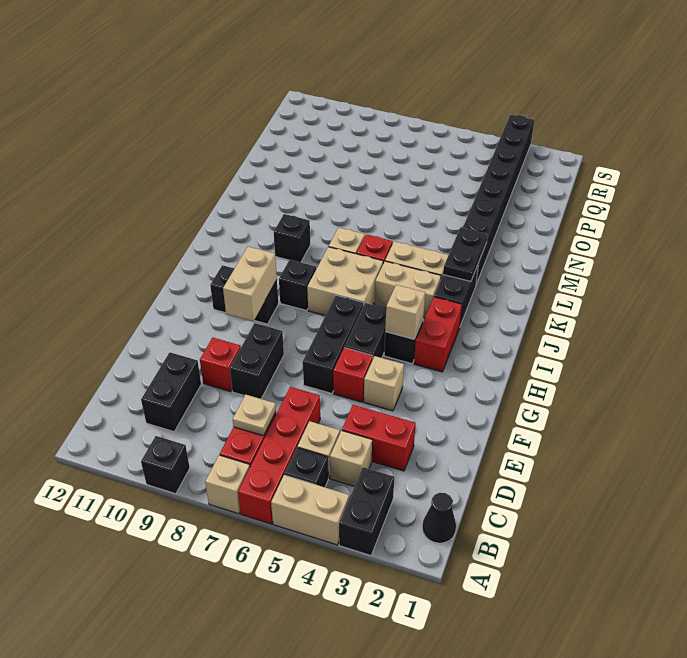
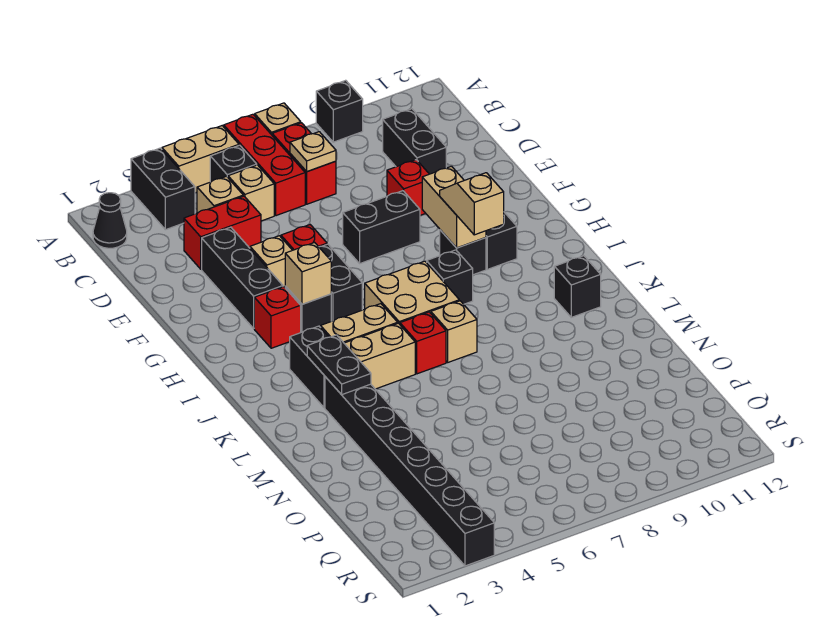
red brick A6:D6 level 1 -> red brick A6:C6 level 1
black brick E8:F8 level 1 -> black brick F7:F8 level 1
black brick F6:H6 level 1 -> black brick E3:G3 level 1
red brick H3:I3 level 1 -> red brick H3 level 1
none -> tan slope H9:I9 level 3 top I
black brick K9 level 1 -> black brick K11 level 1

